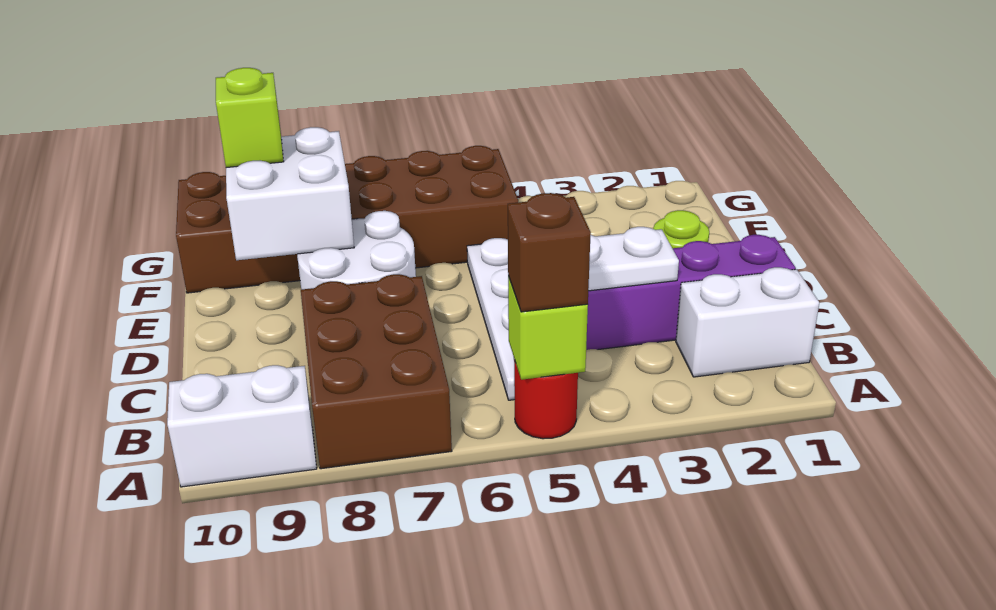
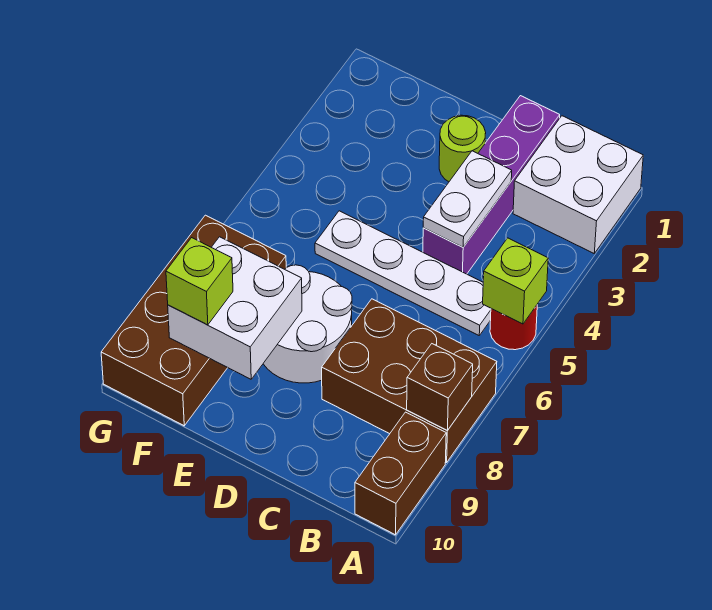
brown brick A5 level 3 -> brown brick A8 level 2
white brick A9:A10 level 1 -> brown brick A9:A10 level 1
white brick B1:B2 level 1 -> white brick A1:B2 level 1
brown brick F5:G10 level 1 -> brown brick F7:G10 level 1

